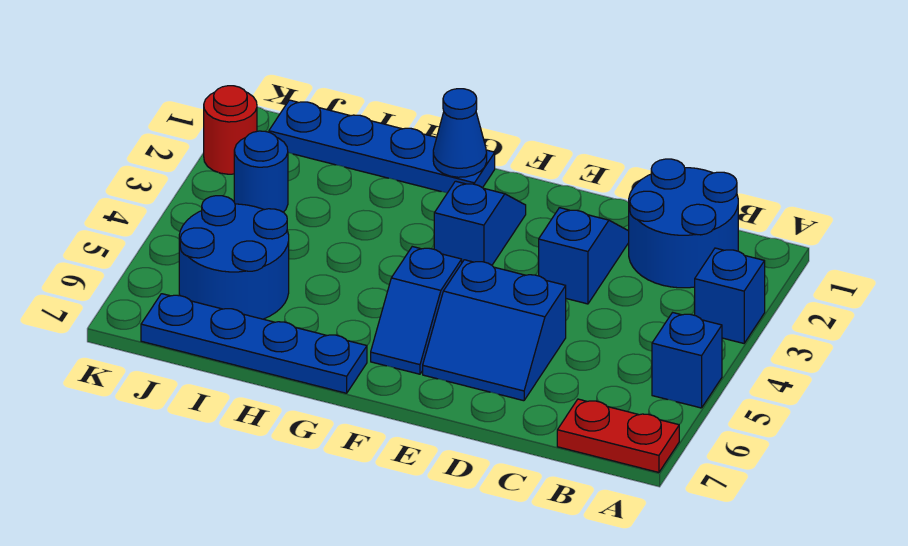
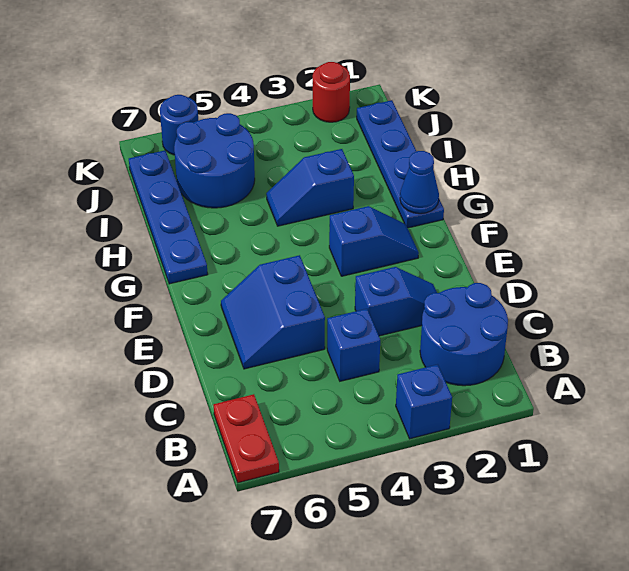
blue brick A5 level 1 -> blue brick C4 level 1
blue slope F5:F6 level 1 top 5 -> blue slope H3:H4 level 1 top 3
blue round brick J3 level 1 -> blue round brick K6 level 1

